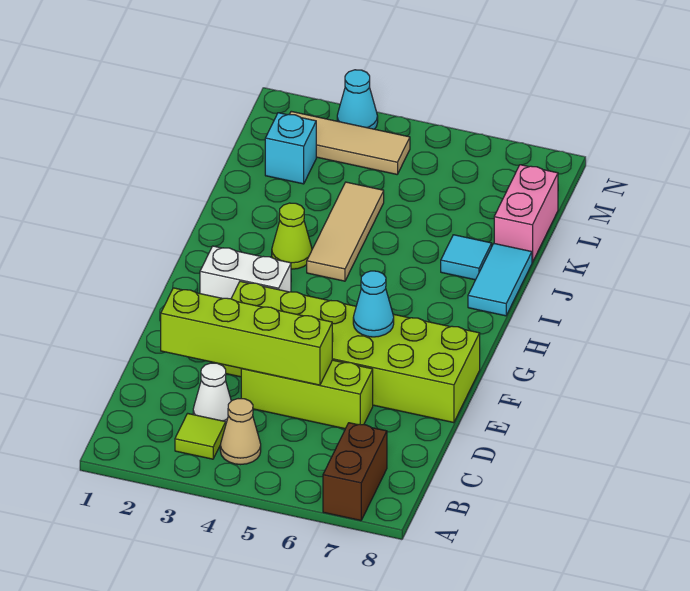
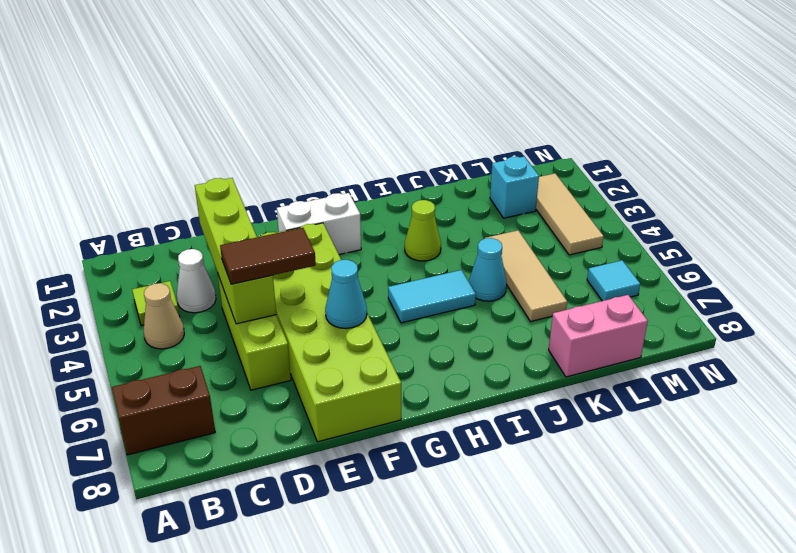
none -> brown tile D5:E5 level 3
white brick G2:G3 level 1 -> white brick F2:G2 level 1
tan tile I4:K4 level 1 -> tan tile K4:K6 level 1
cyan tile I8:J8 level 1 -> cyan tile H5:I5 level 1
cyan tile J7 level 1 -> cyan tile M6 level 1
cyan cone N3 level 1 -> cyan cone J5 level 1

